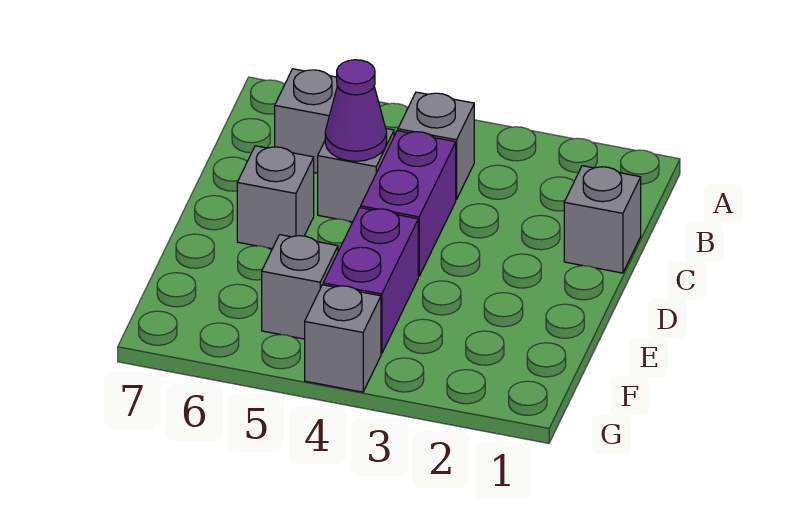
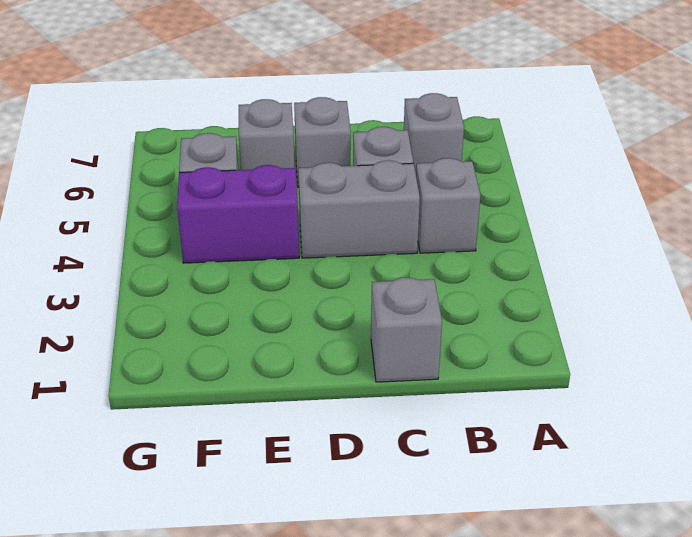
purple brick C4:D4 level 1 -> grey brick C4:D4 level 1
purple cone C5 level 2 -> none
grey brick G4 level 1 -> grey brick E6 level 1

